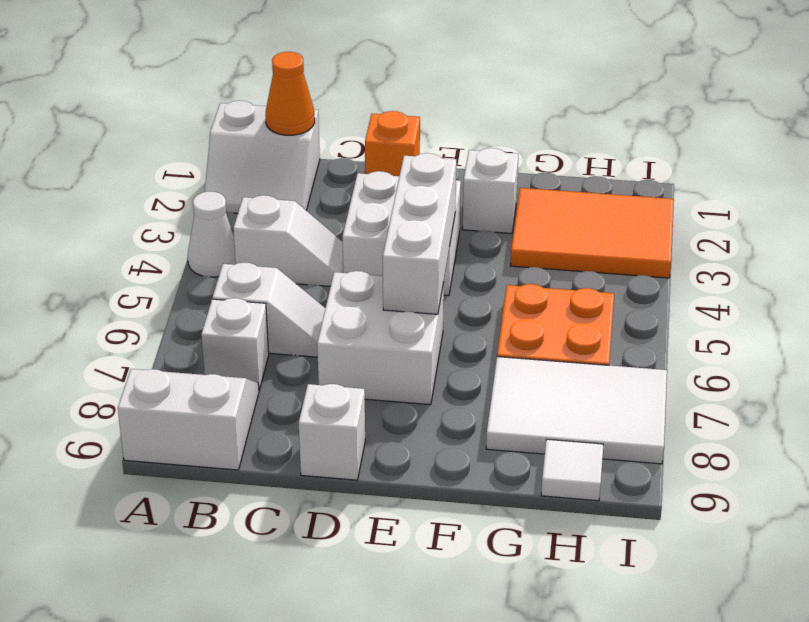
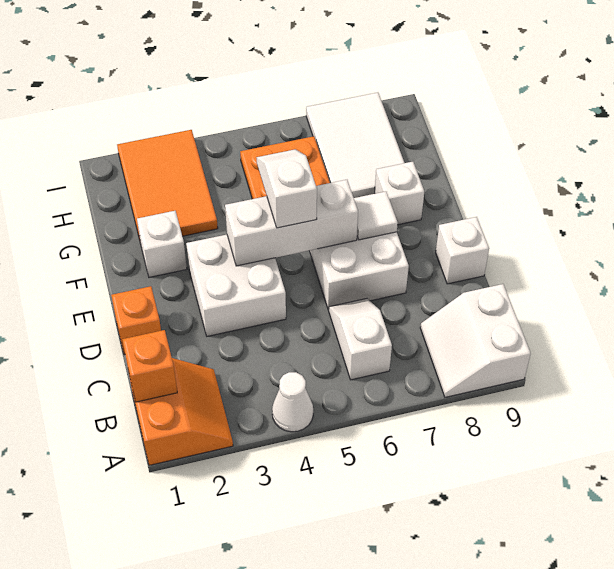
white slope A1:B2 level 1 top 1 -> orange slope A1:B2 level 1 top 1
orange cone B1 level 2 -> orange brick B1 level 2
white slope B4:C4 level 1 top B -> white slope E5:F5 level 3 top E
white brick B7 level 1 -> white brick F8 level 1
white tile H9 level 1 -> white tile E7 level 2

